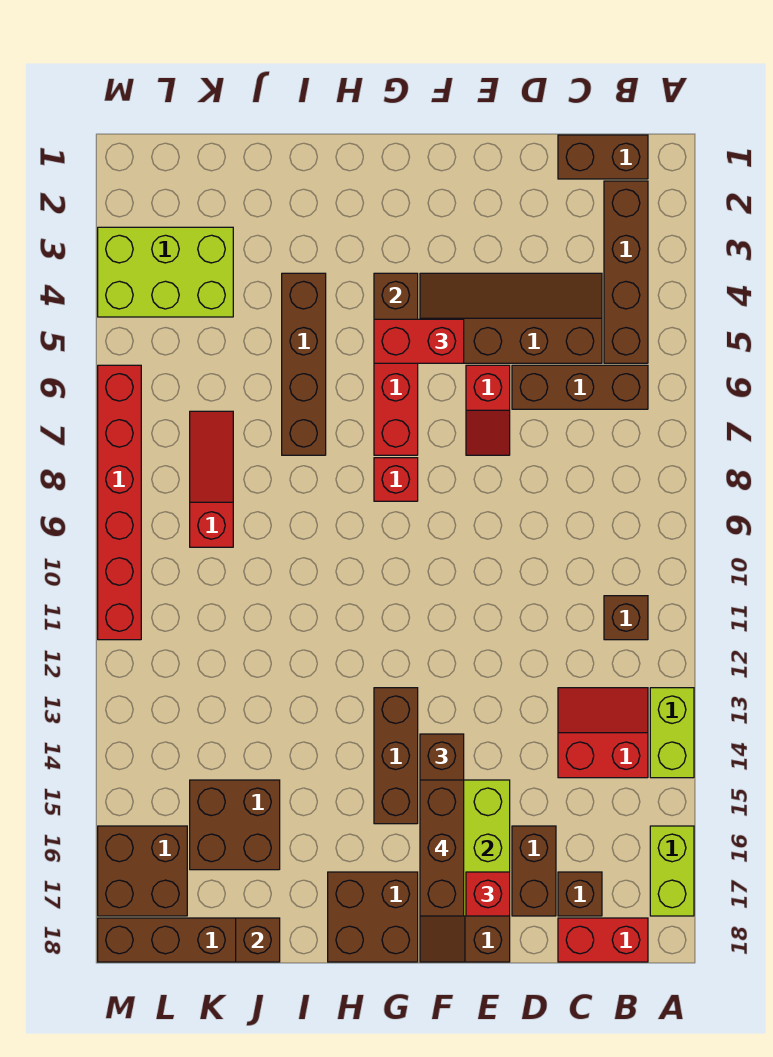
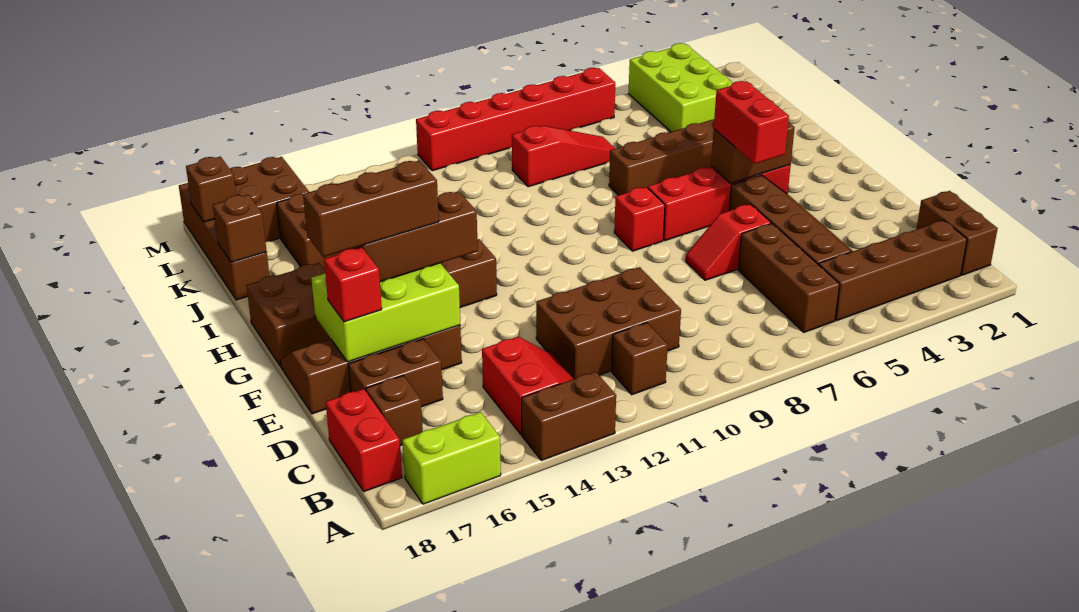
lime brick A13:A14 level 1 -> brown brick A13:A14 level 1
none -> brown brick C10:D12 level 1
none -> brown brick L18 level 2

